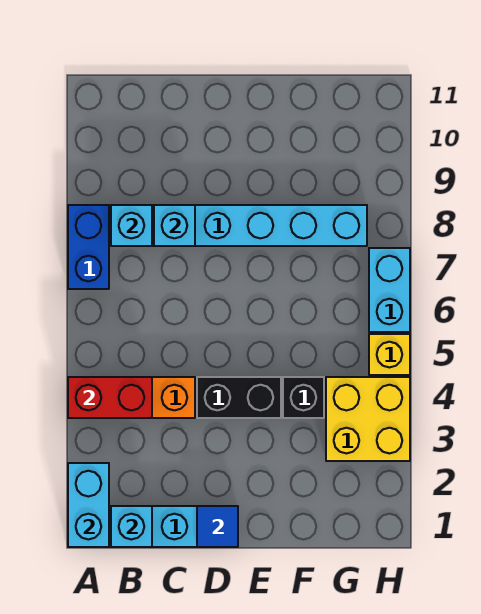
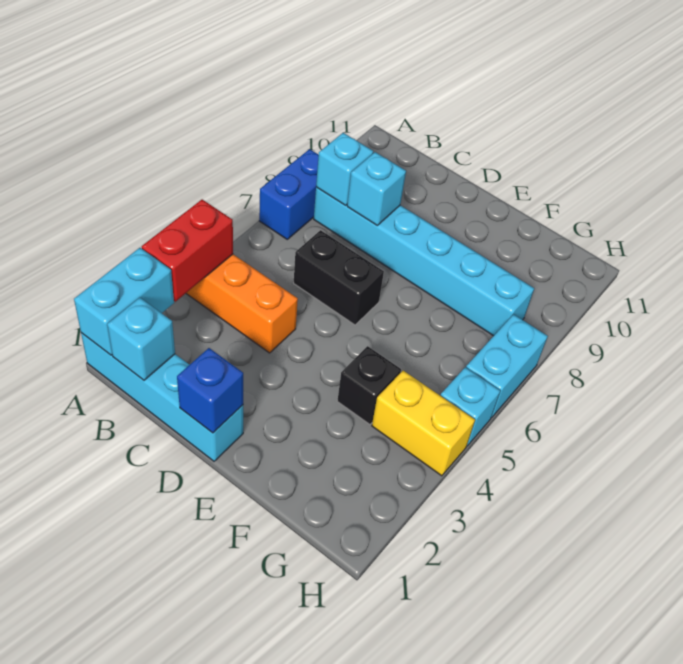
red brick A4:B4 level 2 -> red brick A3:A4 level 2
blue tile D1 level 2 -> blue brick D1 level 2
black brick D4:E4 level 1 -> black brick C6:D6 level 1
yellow brick G3:H4 level 1 -> yellow brick G4:H4 level 1
yellow brick H5 level 1 -> cyan brick H5 level 1

